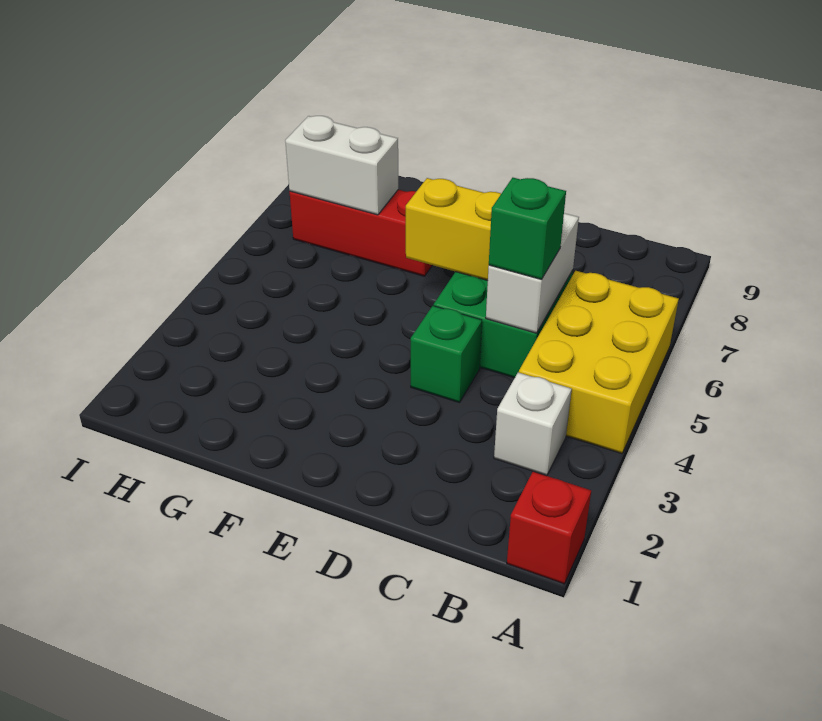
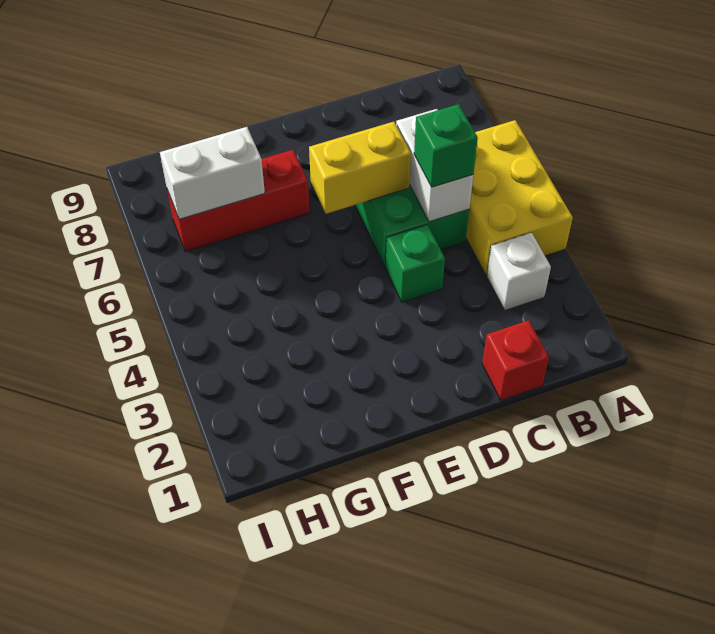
red brick A1 level 1 -> red brick C1 level 1

